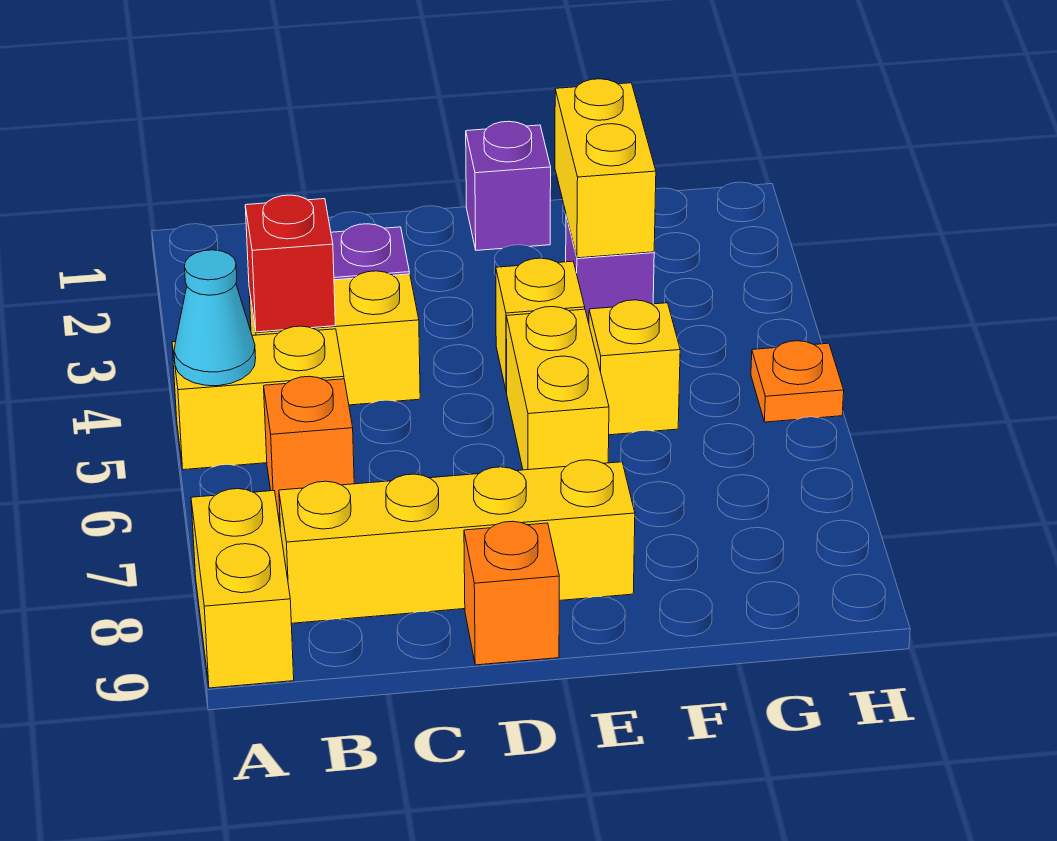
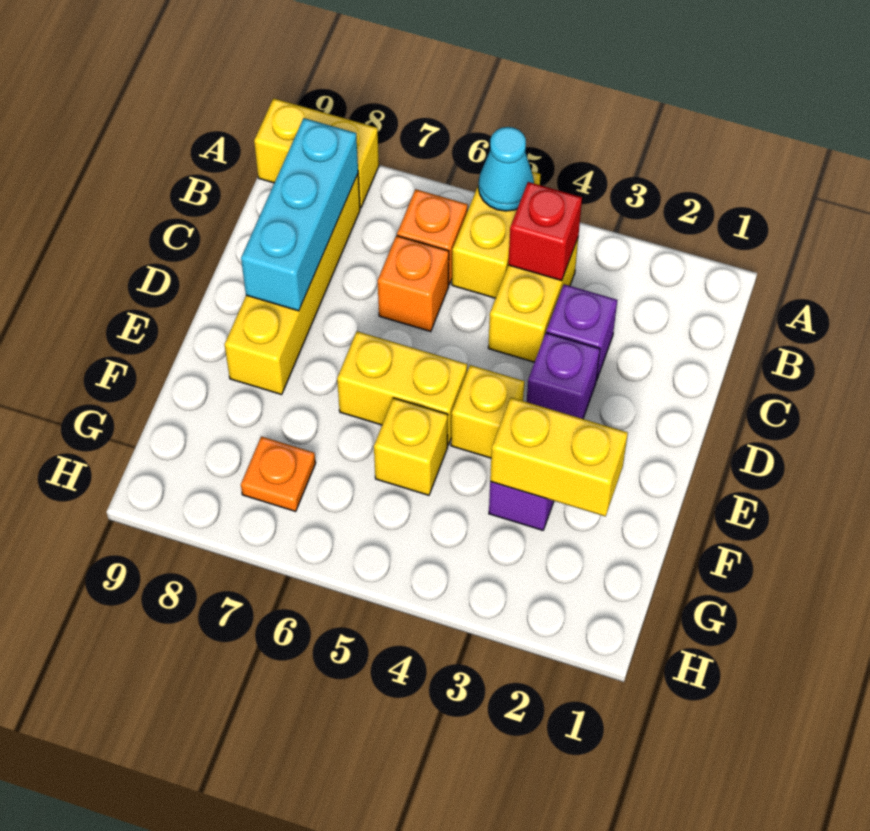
none -> cyan brick B8:D8 level 2
orange brick D9 level 1 -> orange brick C6 level 1
purple brick E1 level 1 -> purple brick D3 level 1
orange plate H5 level 1 -> orange plate G7 level 1

